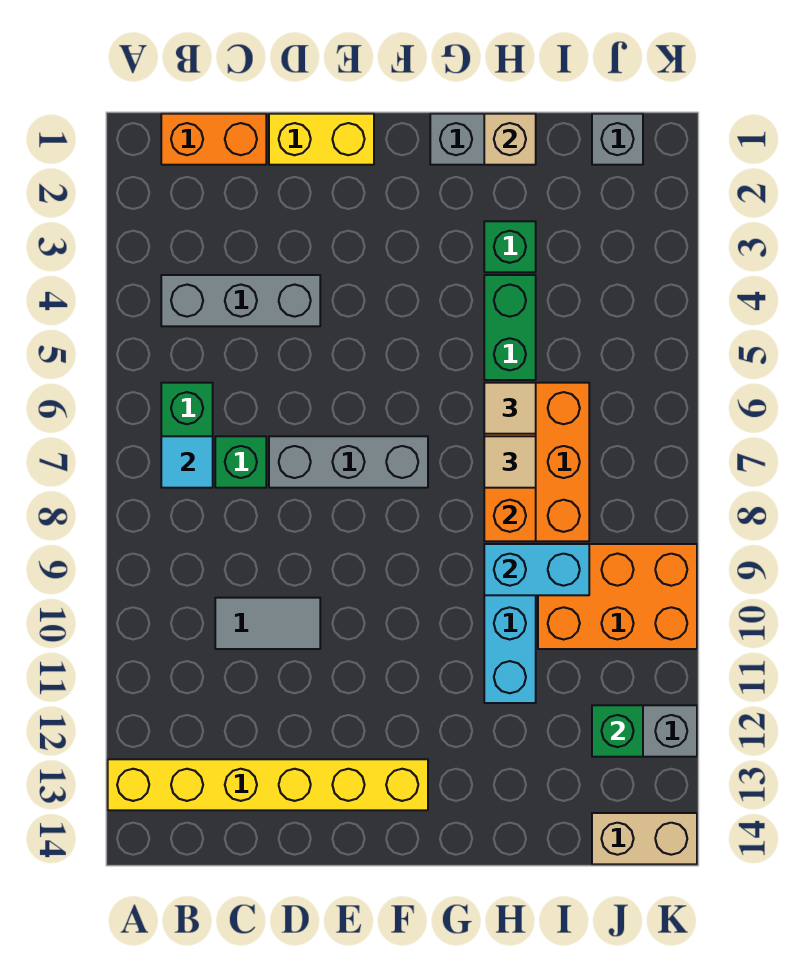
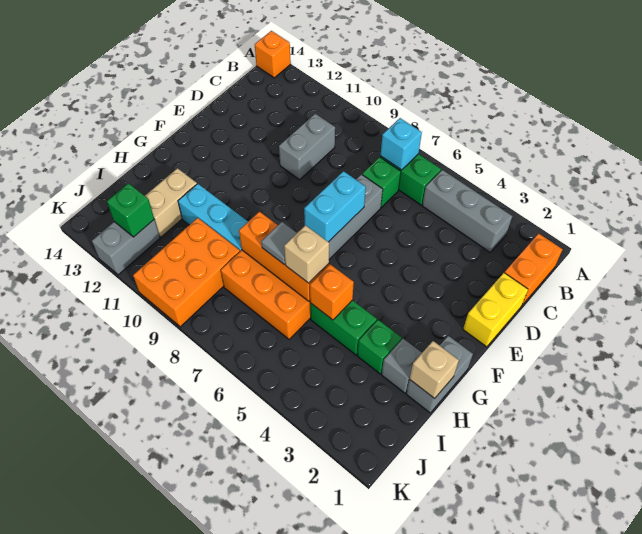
yellow brick A13:F13 level 1 -> none
none -> orange brick A14 level 1
grey brick B4:D4 level 1 -> grey brick B3:B5 level 1
cyan tile B7 level 2 -> cyan brick B7 level 2
grey tile C10:D10 level 1 -> grey brick C10:D10 level 1
none -> orange brick H5 level 2
tan tile H6 level 3 -> tan brick H6 level 3
tan tile H7 level 3 -> grey tile H7 level 3
cyan brick H9:I9 level 2 -> cyan brick E7:F7 level 2
grey brick J1 level 1 -> grey brick H2 level 1
tan brick J14:K14 level 1 -> tan brick H12:I12 level 1

